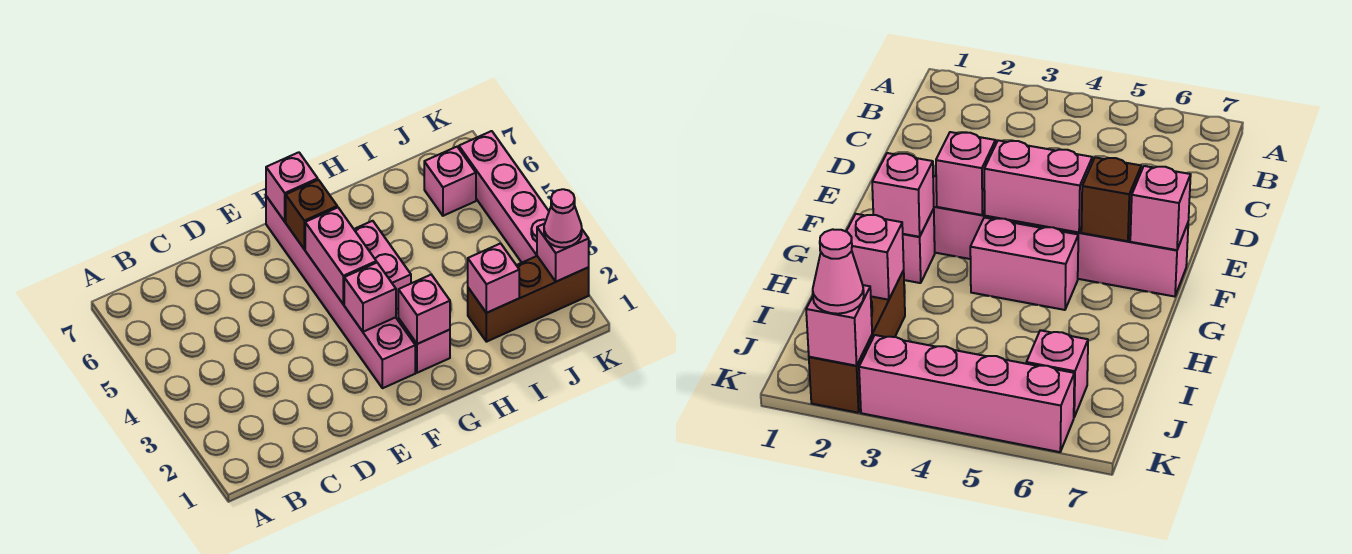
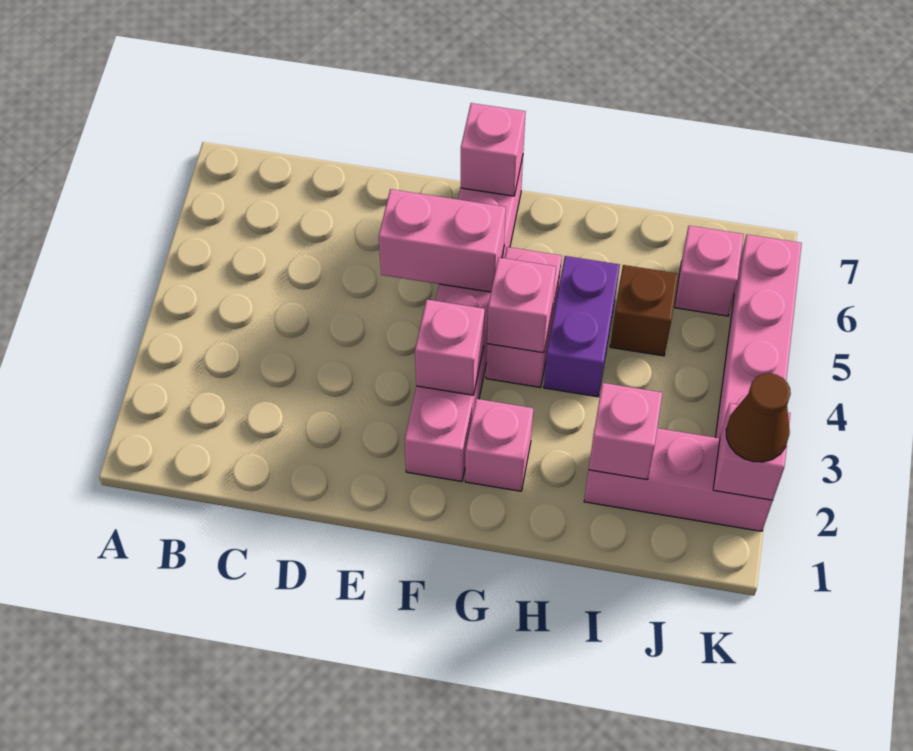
pink brick F4:F5 level 2 -> pink brick E5:F5 level 2
brown brick F6 level 2 -> brown brick I5 level 1
pink brick G2 level 2 -> pink brick G4 level 2
none -> purple brick H4:H5 level 1
brown brick I2:K2 level 1 -> pink brick I2:K2 level 1
pink cone K2 level 3 -> brown cone K2 level 3

